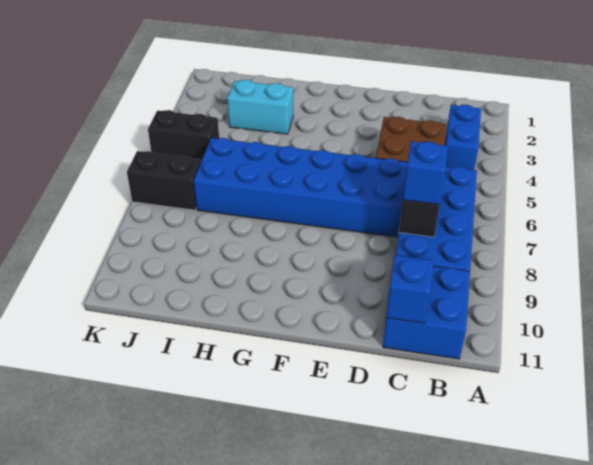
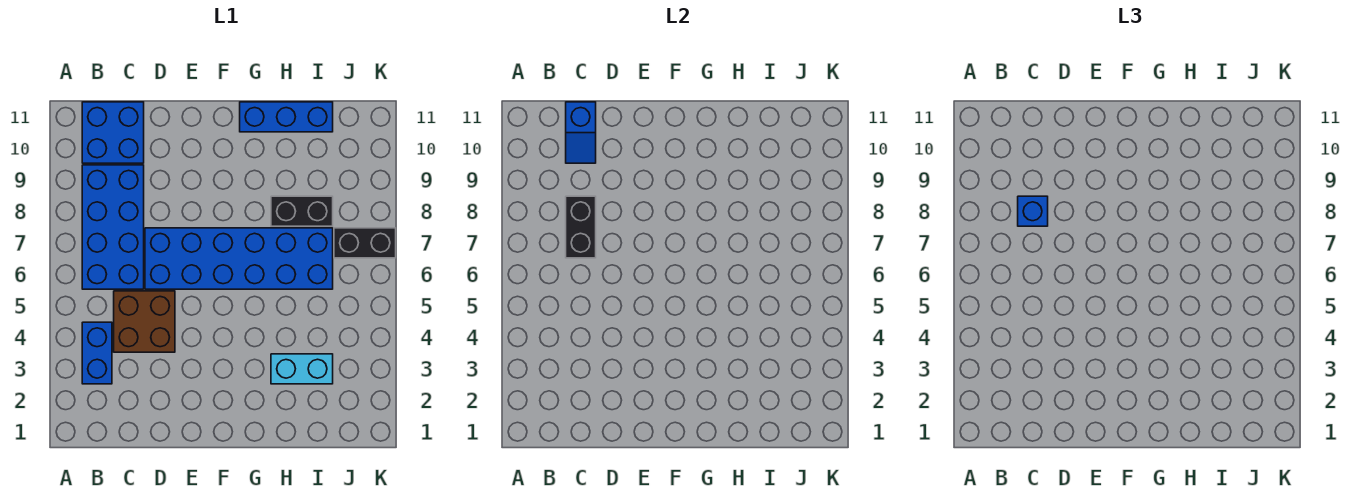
none -> blue brick G11:I11 level 1
black brick J5:K5 level 1 -> black brick H8:I8 level 1

